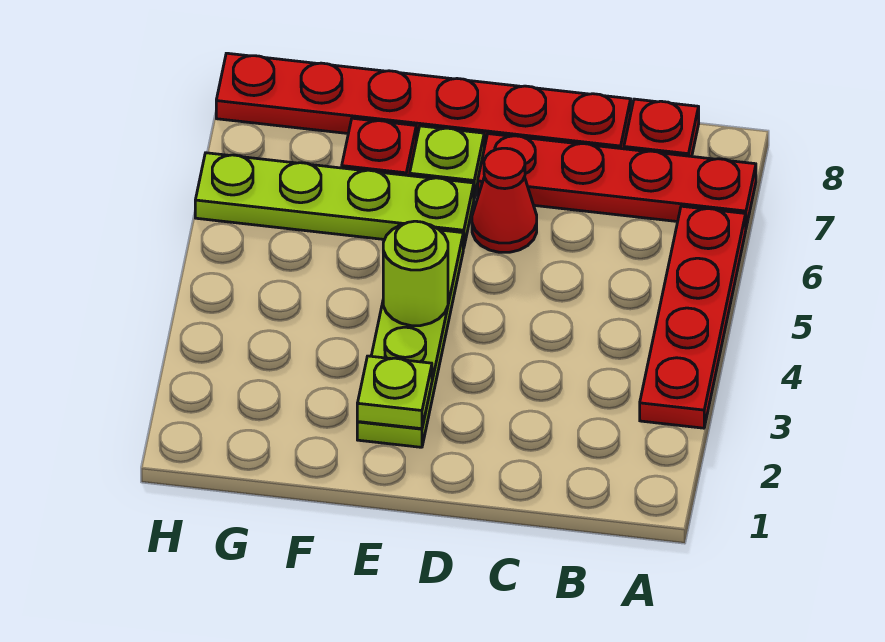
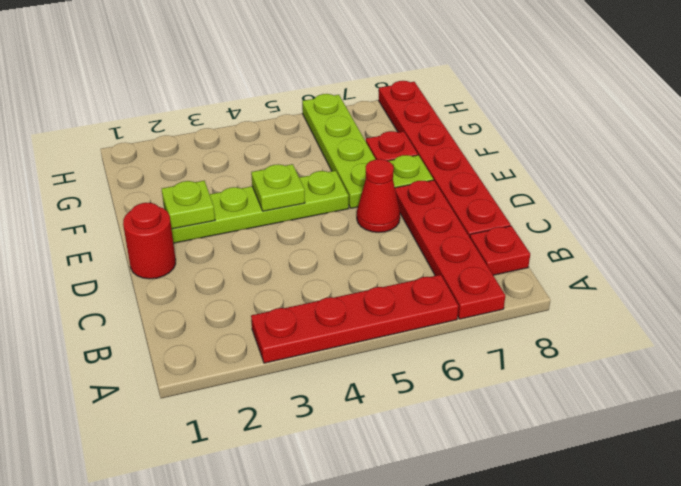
none -> red round brick D1 level 1
lime round brick E4 level 2 -> lime plate E4 level 2

